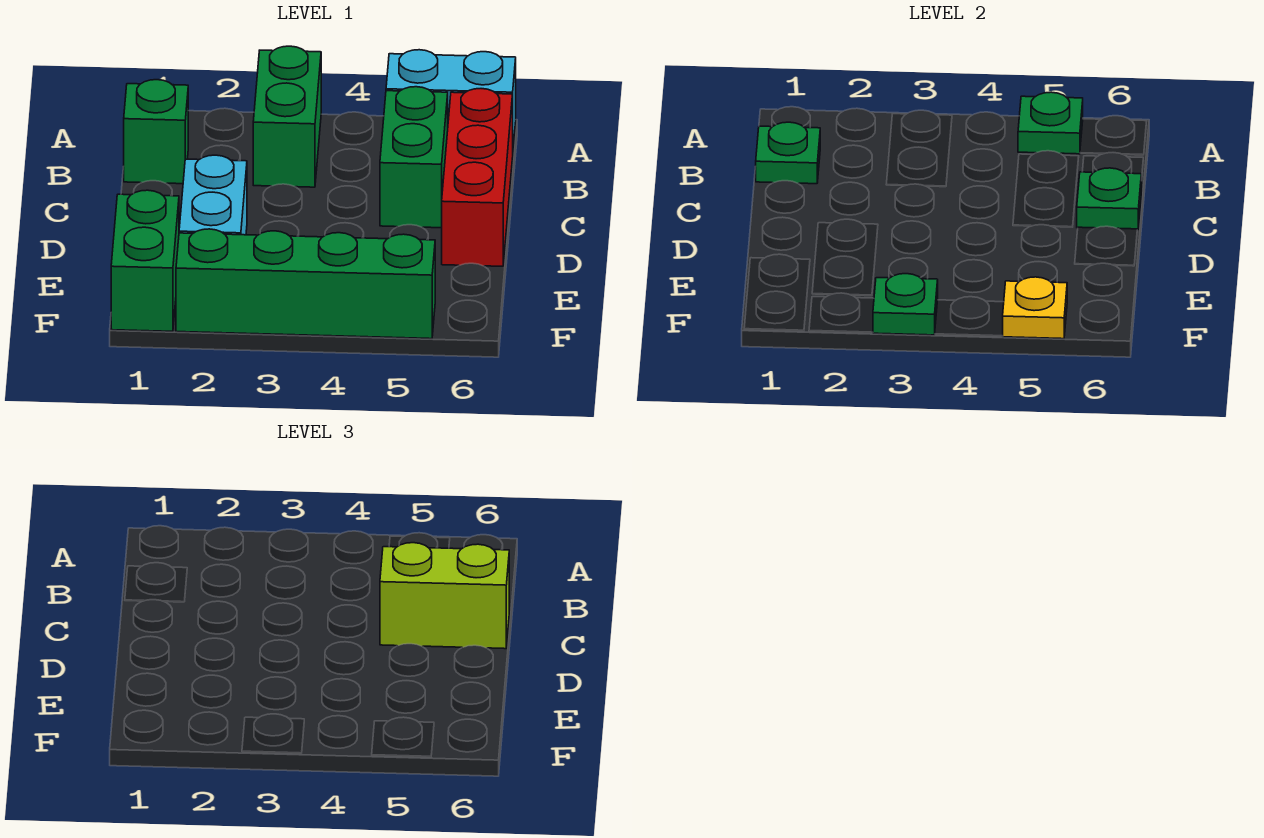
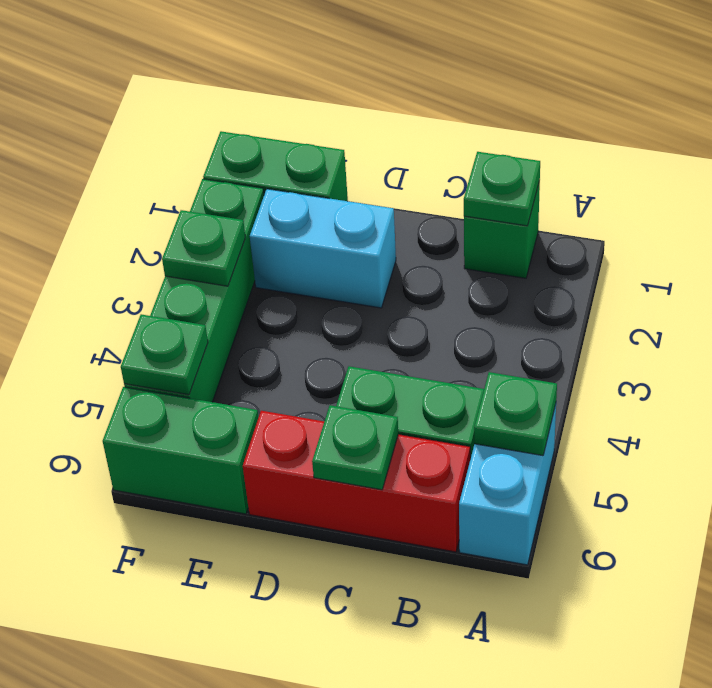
green brick A3:B3 level 1 -> green brick E6:F6 level 1
lime brick C5:C6 level 3 -> none
yellow plate F5 level 2 -> green plate F5 level 2

